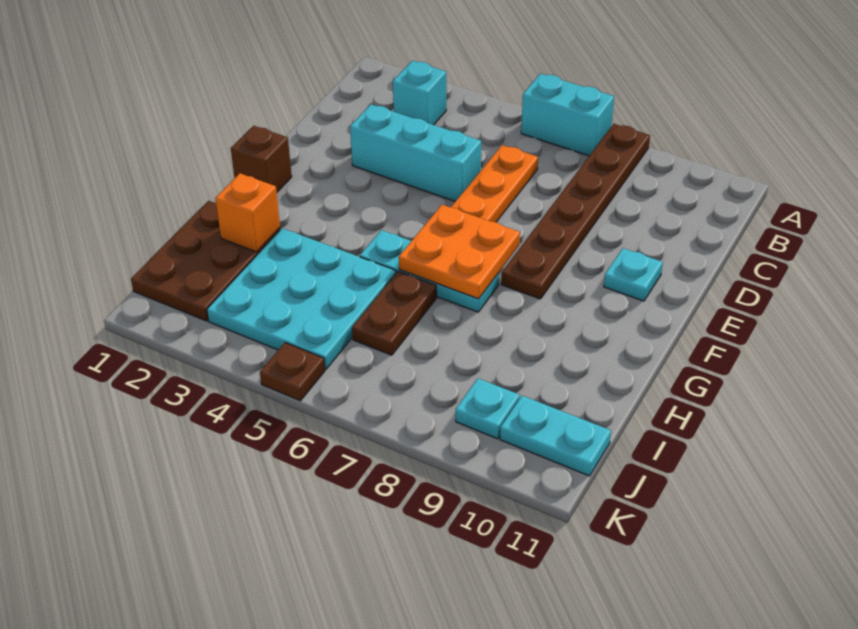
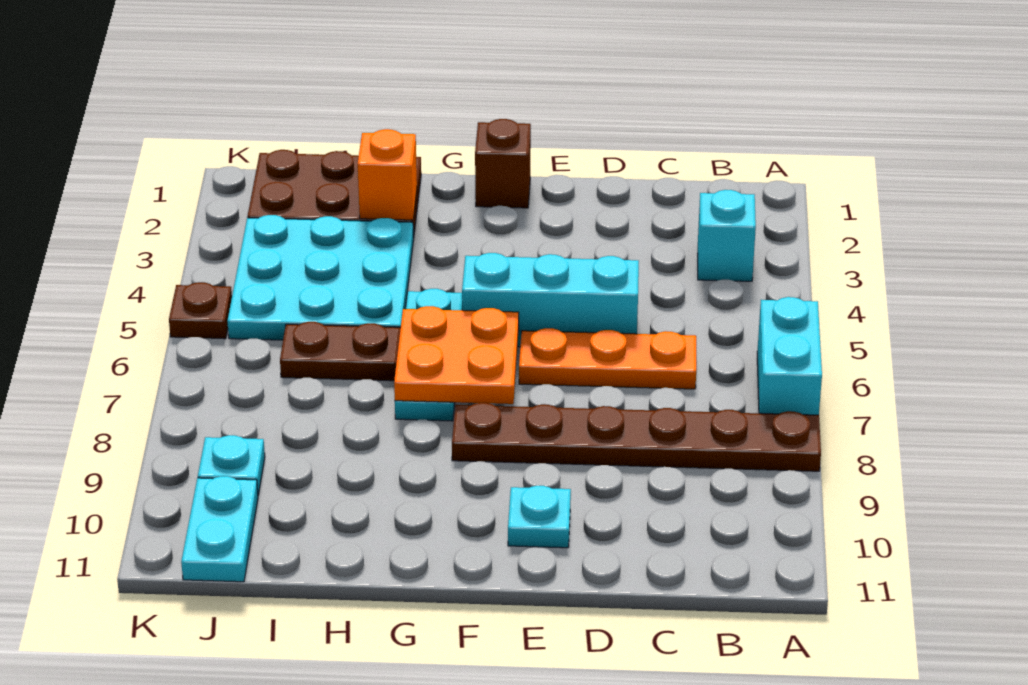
cyan brick D3:D5 level 1 -> cyan brick D5:F5 level 1

